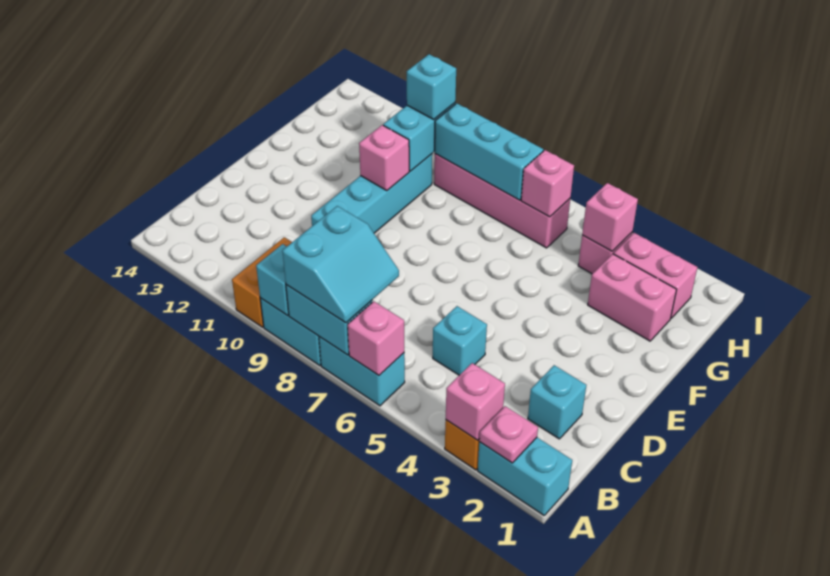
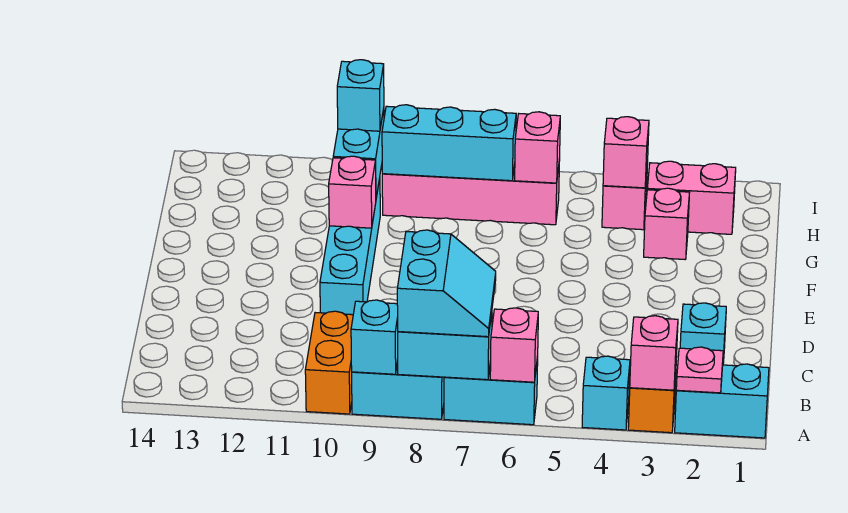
cyan brick C5 level 1 -> cyan brick A4 level 1
pink brick G2:G3 level 1 -> pink brick G3 level 1

